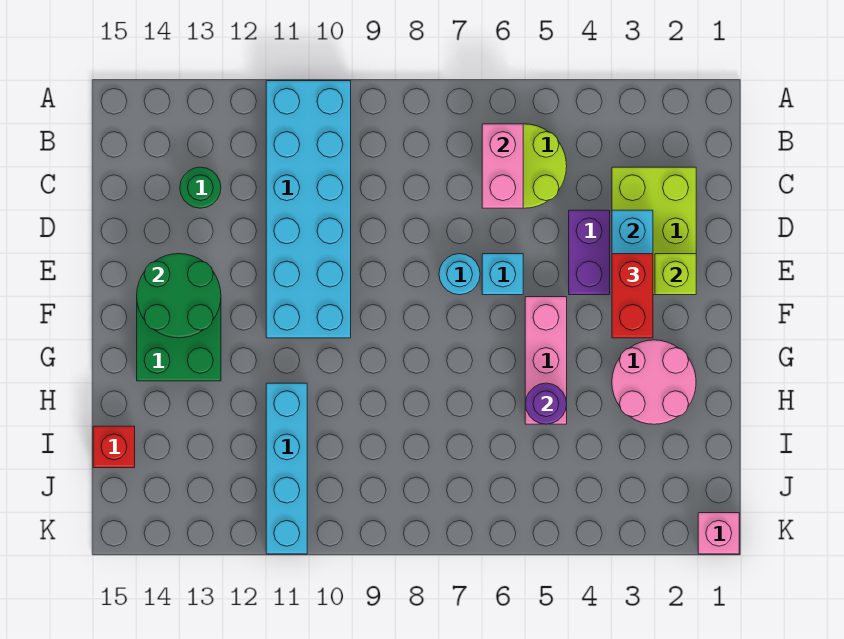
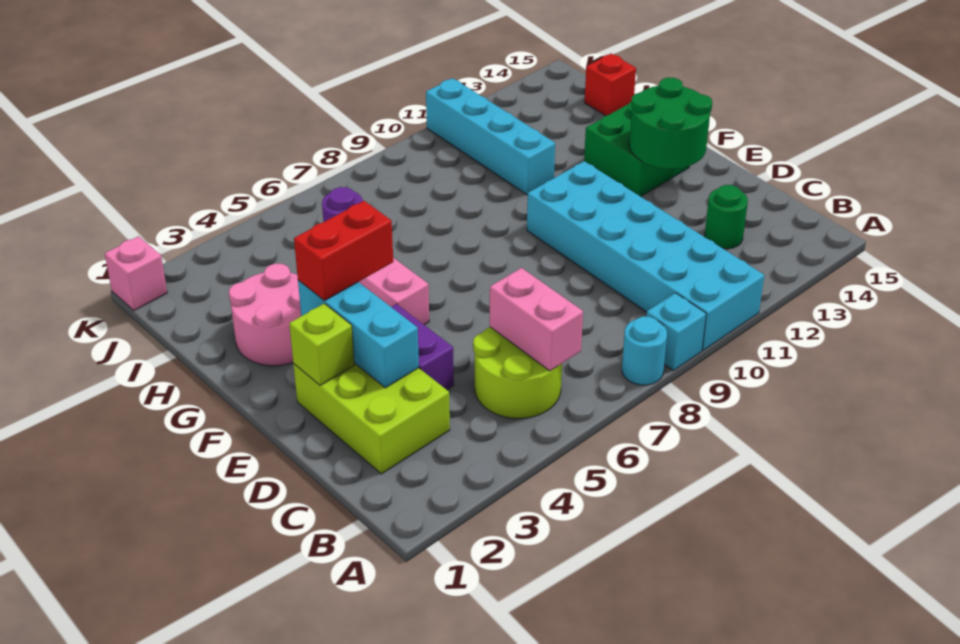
red brick E3:F3 level 3 -> red brick F3:F4 level 3
cyan brick E6 level 1 -> cyan brick A9 level 1
cyan round brick E7 level 1 -> cyan round brick A8 level 1

